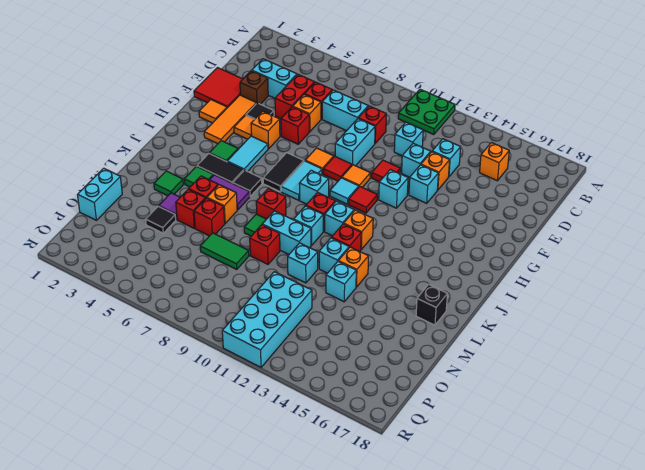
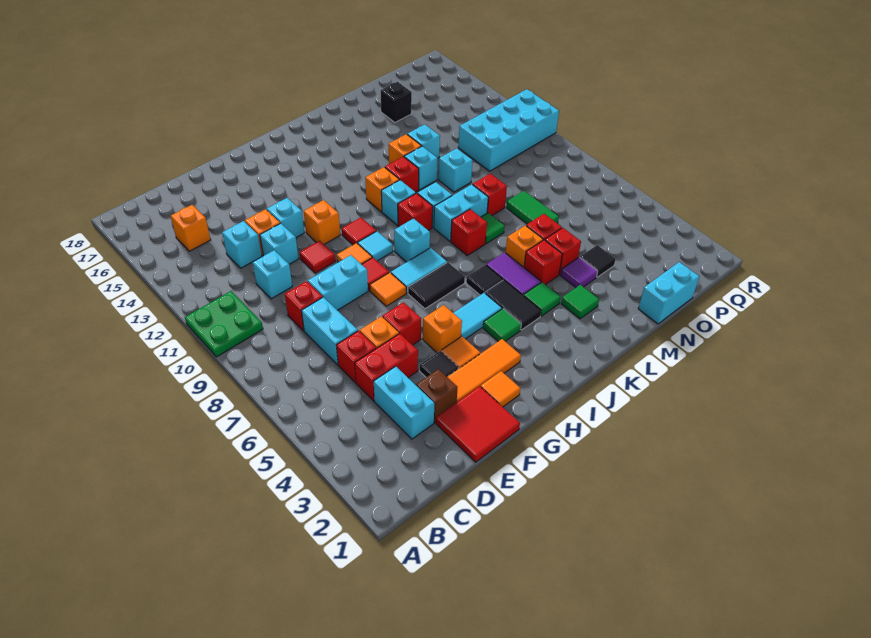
cyan brick G12 level 1 -> orange brick G12 level 1
cyan brick L9:L10 level 1 -> cyan brick K9:L9 level 1
black brick L17 level 1 -> black brick N16 level 1

